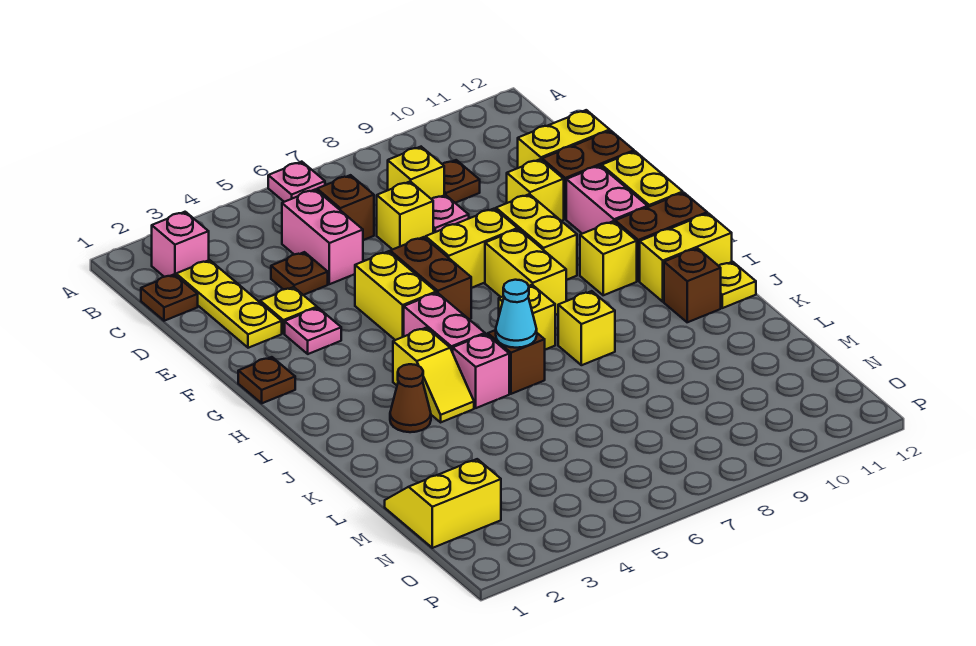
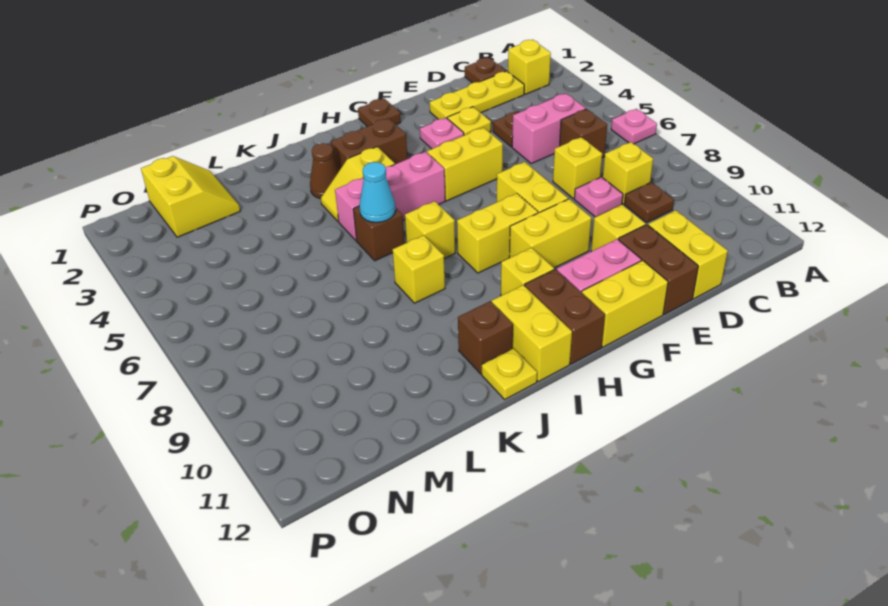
pink brick B2 level 1 -> yellow brick B2 level 1
brown brick F6:G6 level 1 -> brown brick H3:I3 level 1

